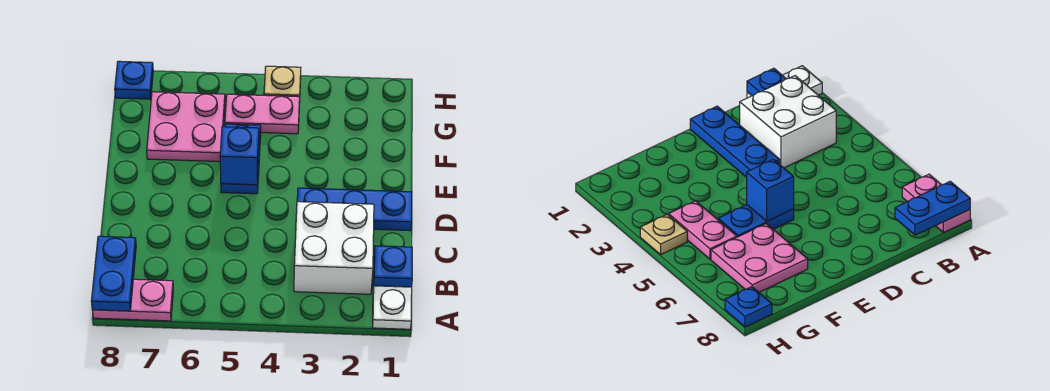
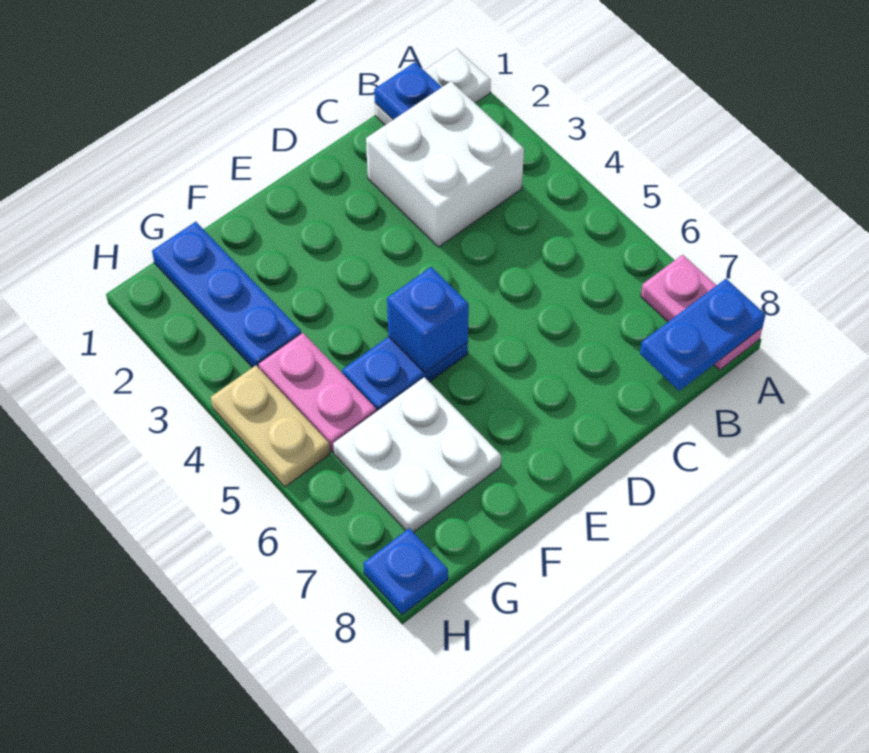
blue plate D1:D3 level 1 -> blue plate G1:G3 level 1
pink plate F6:G7 level 1 -> white plate F6:G7 level 1
tan plate H4 level 1 -> tan plate H4:H5 level 1

